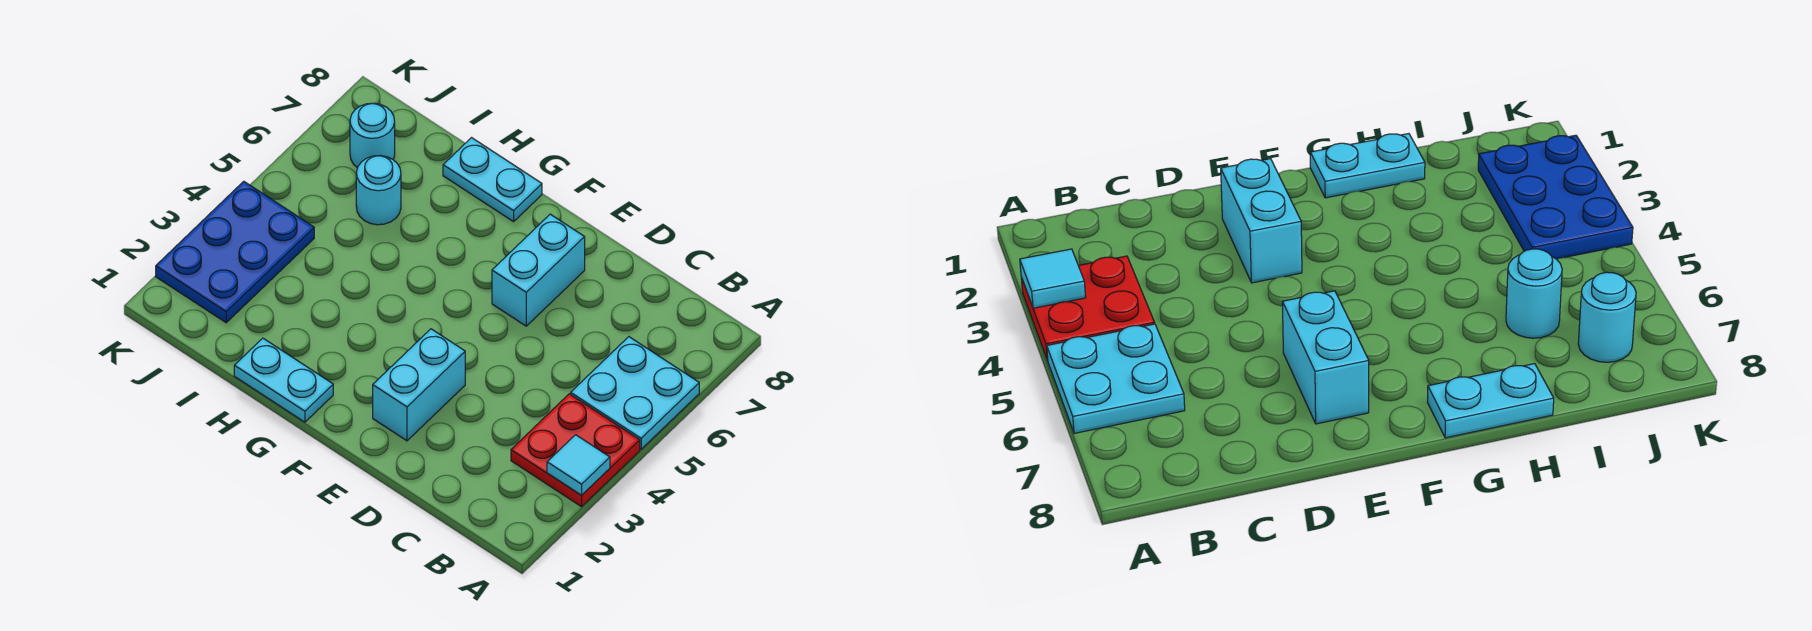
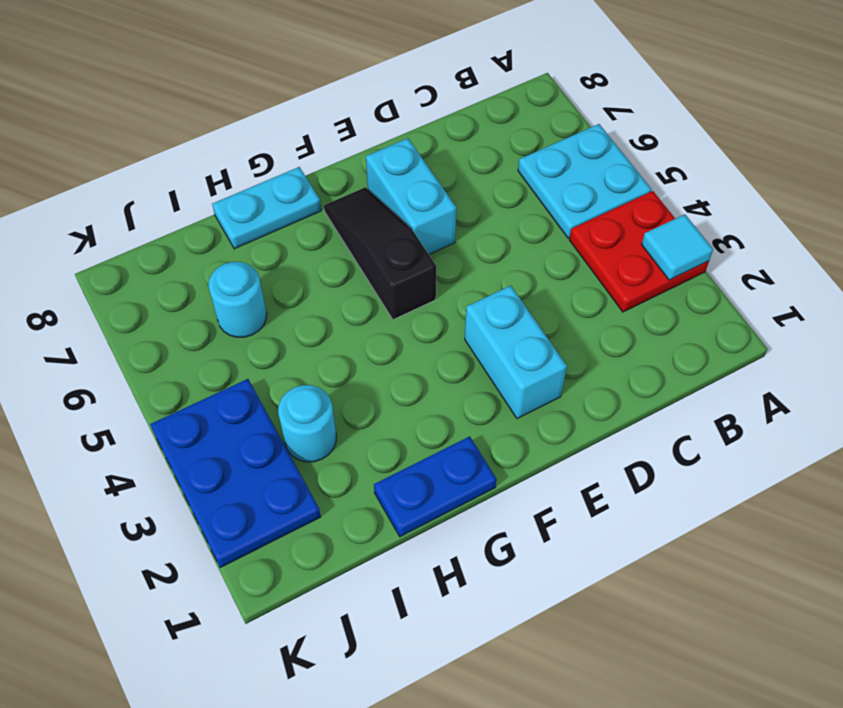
none -> black slope F5:F7 level 1 top 5
cyan plate G1:H1 level 1 -> blue plate G1:H1 level 1
cyan round brick J7 level 1 -> cyan round brick I3 level 1

